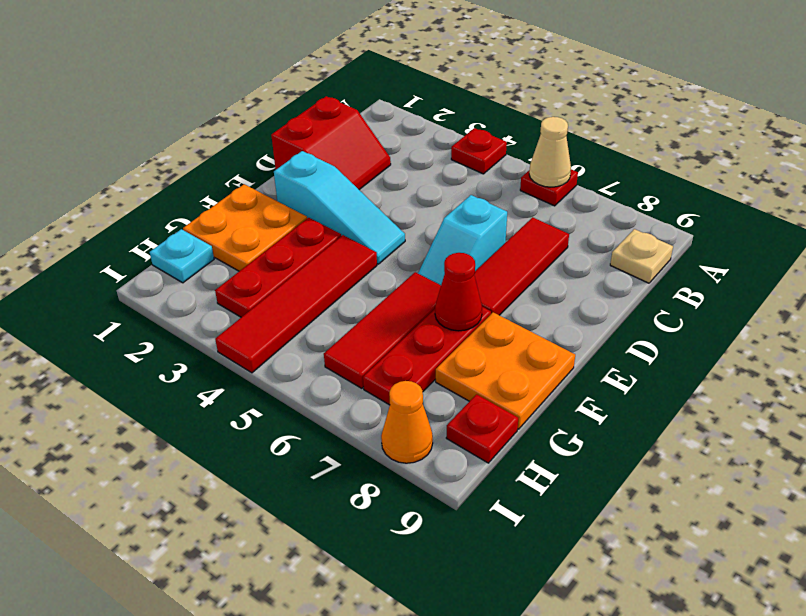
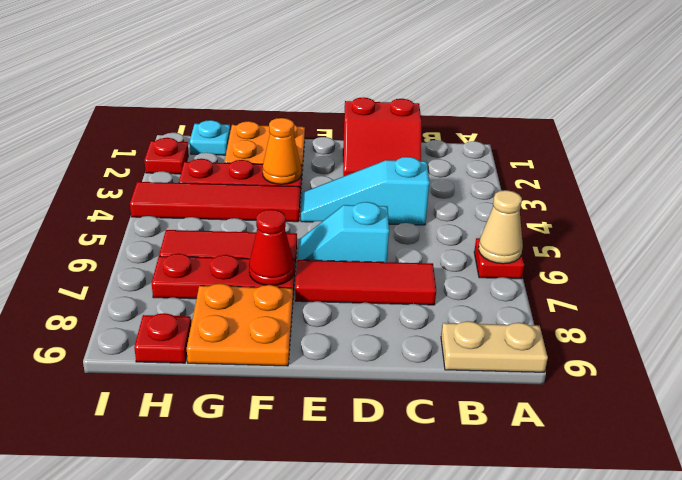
red plate A4 level 1 -> red plate I2 level 1
tan plate B9 level 1 -> tan plate A9:B9 level 1
cyan slope E2:E4 level 1 top 2 -> cyan slope C4:E4 level 1 top C
orange cone I8 level 1 -> orange cone F3 level 2

